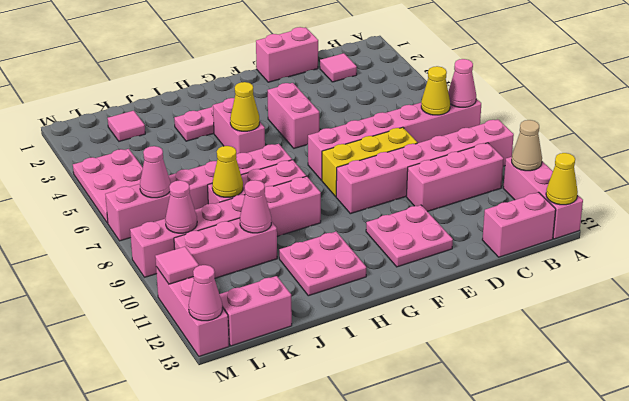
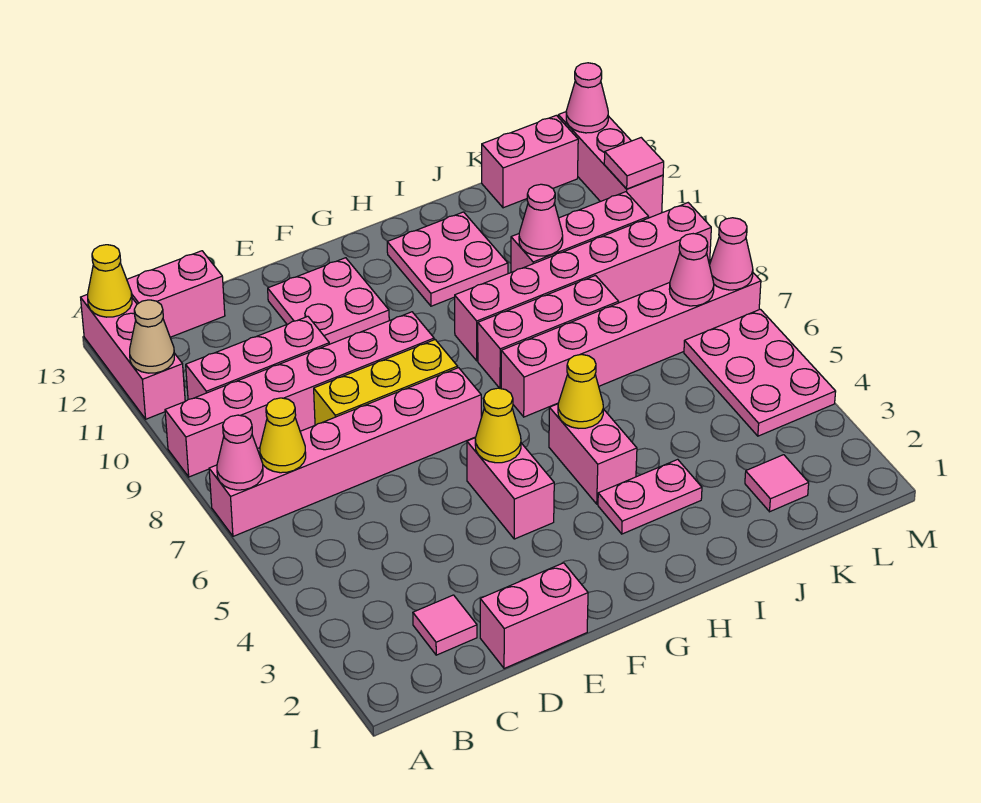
yellow cone J8 level 2 -> yellow cone F5 level 2
pink cone L9 level 2 -> pink cone M7 level 2

